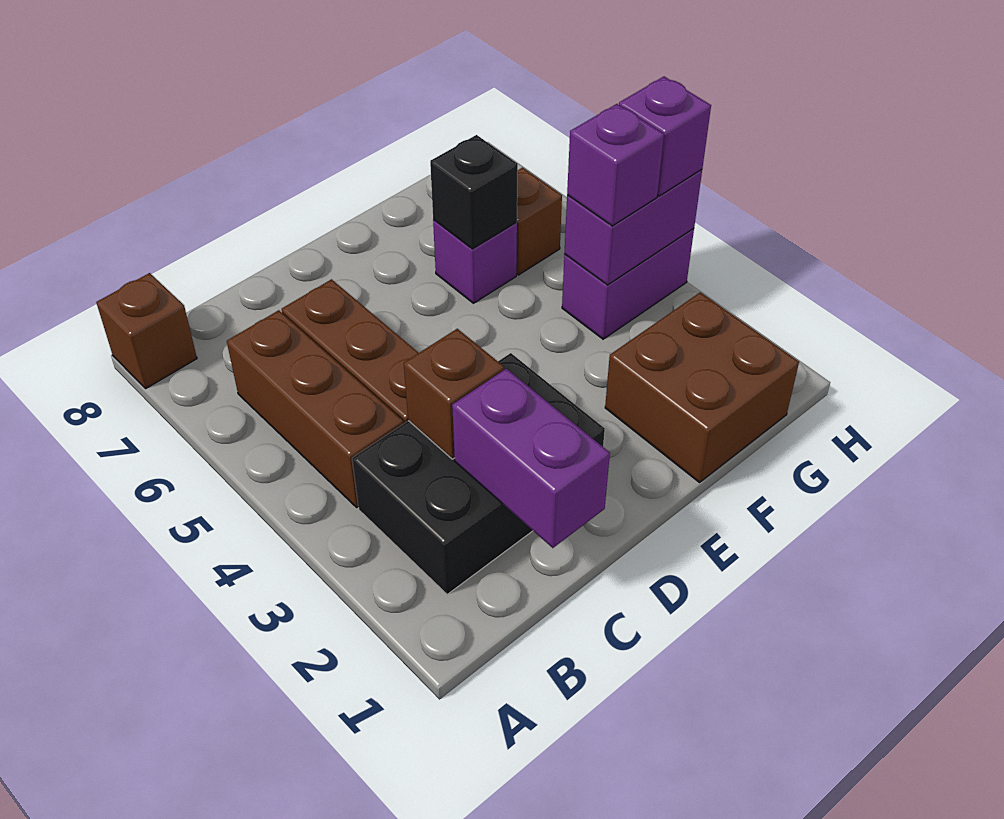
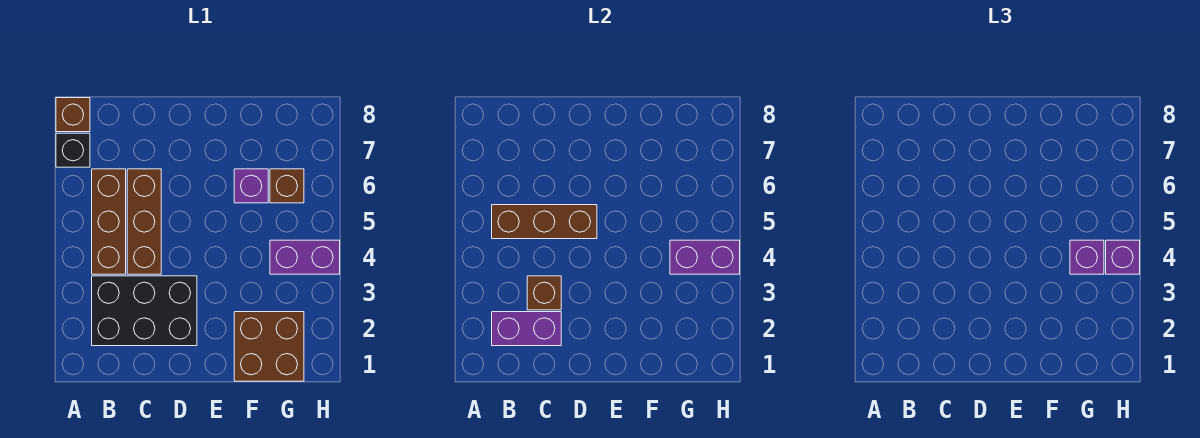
none -> brown brick B5:D5 level 2
purple brick C1:C2 level 2 -> purple brick B2:C2 level 2
black brick F6 level 2 -> black brick A7 level 1

